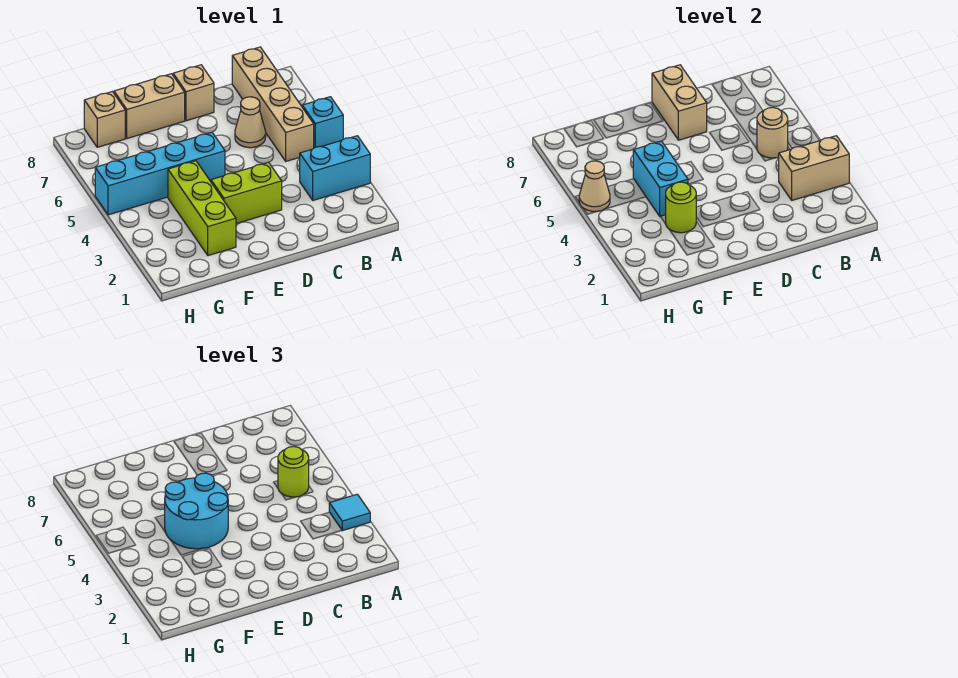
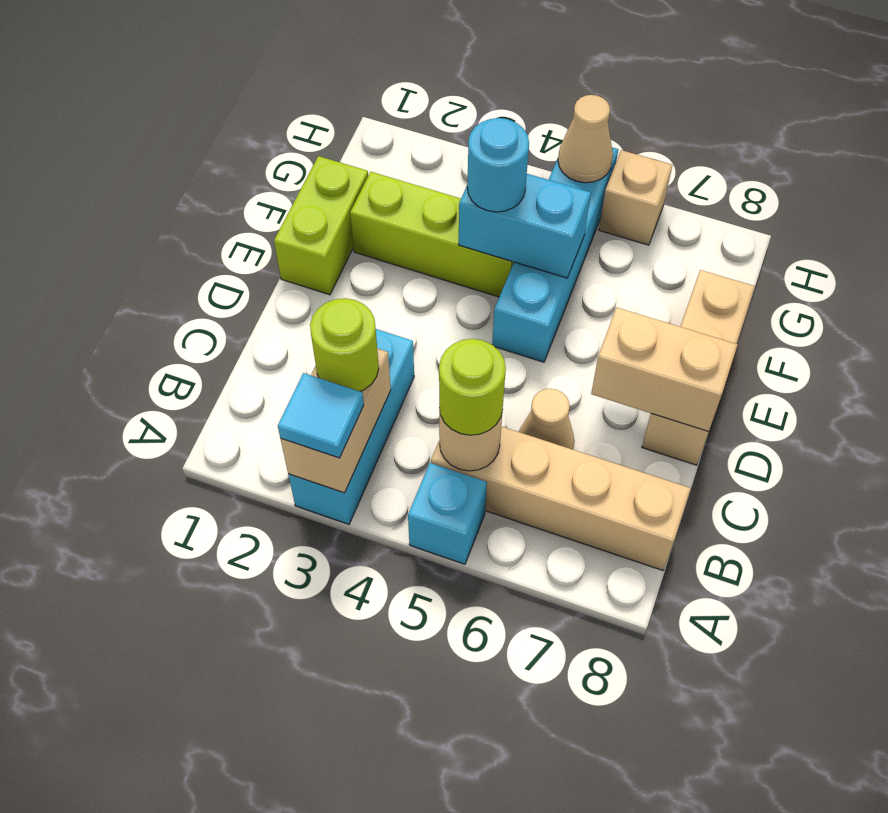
cyan brick A3:B3 level 1 -> cyan brick A3:C3 level 1
lime brick D3:E3 level 1 -> lime brick E1:F1 level 1
cyan round brick E4:F5 level 3 -> cyan round brick F4 level 3
lime round brick F3 level 2 -> lime round brick B3 level 3
tan brick G8 level 1 -> tan brick H6 level 1

